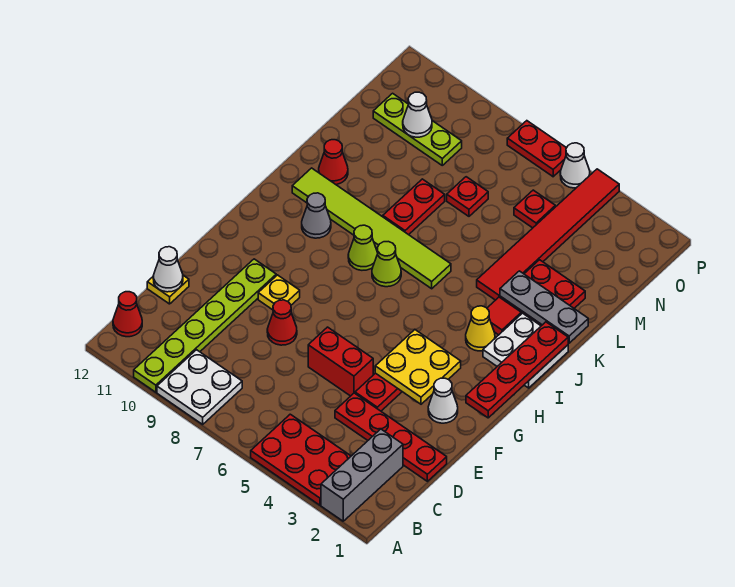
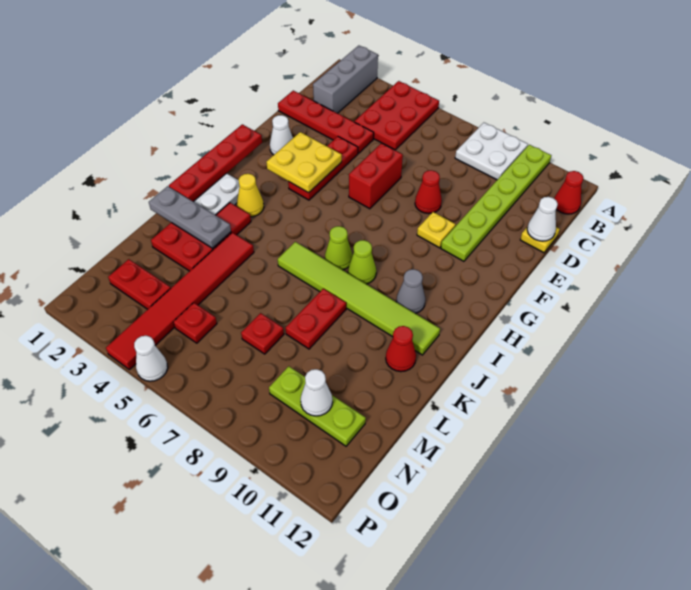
red plate A3:B5 level 1 -> red plate A4:C5 level 1
red brick E5:E6 level 1 -> red brick E6:F6 level 1
red plate P6:P7 level 1 -> red plate N2:N3 level 1

